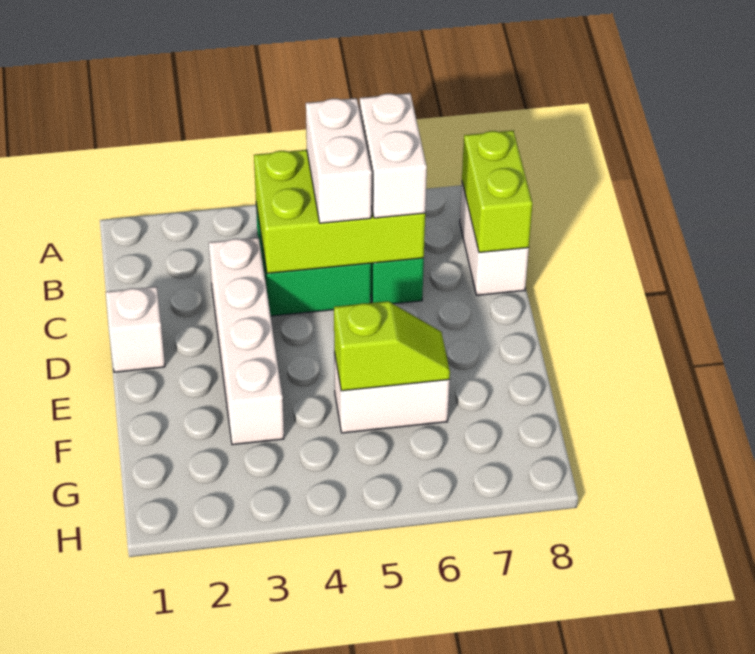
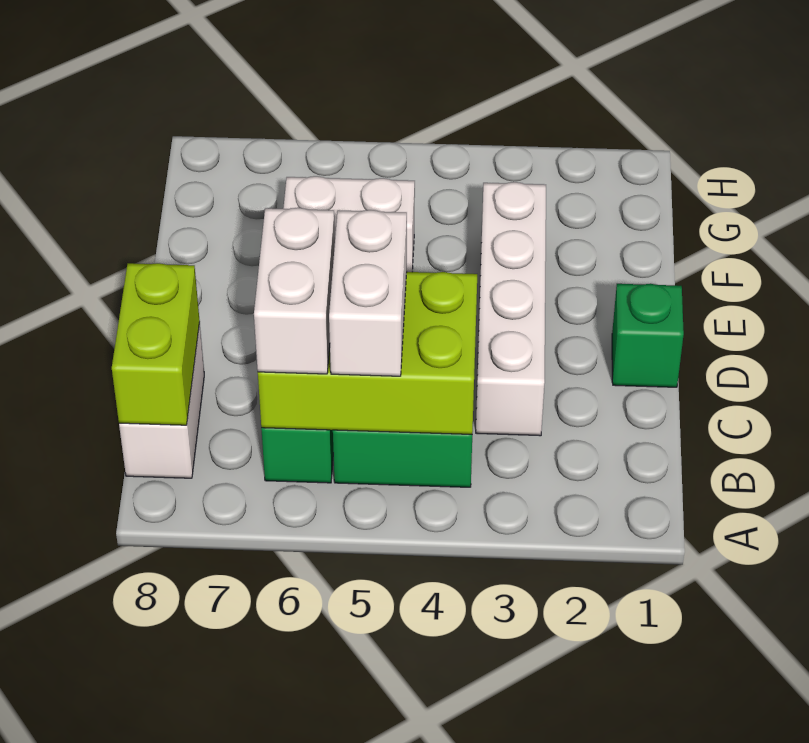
white brick D1 level 1 -> green brick D1 level 1
lime slope F5:F6 level 2 top 5 -> none

